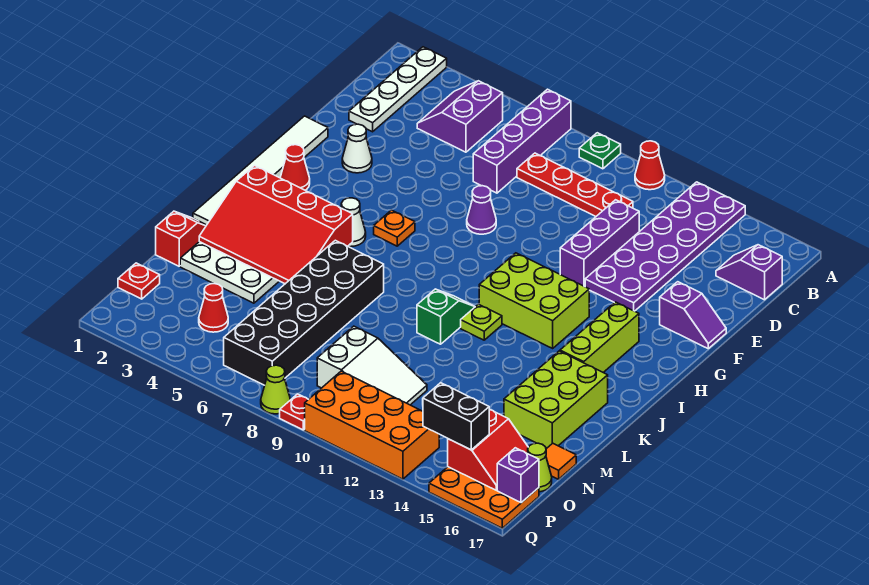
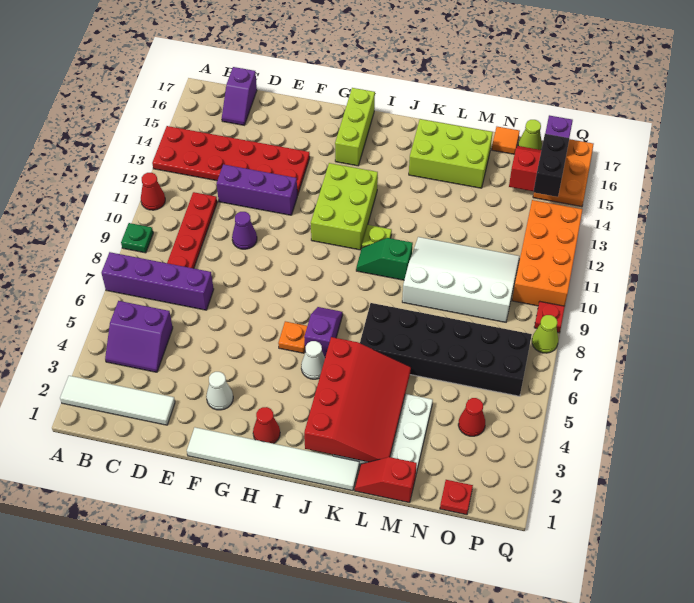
white plate A2:D2 level 1 -> white tile A2:D2 level 1
purple plate A13:F14 level 1 -> red plate A13:F14 level 1
purple cone F8 level 1 -> purple cone E10 level 1
purple slope F16:F17 level 1 top 16 -> purple slope I6:I7 level 1 top 6
lime brick H15:J15 level 1 -> lime brick H15:H17 level 1
white slope N9:O11 level 1 top 9 -> white slope L9:O11 level 1 top 9

